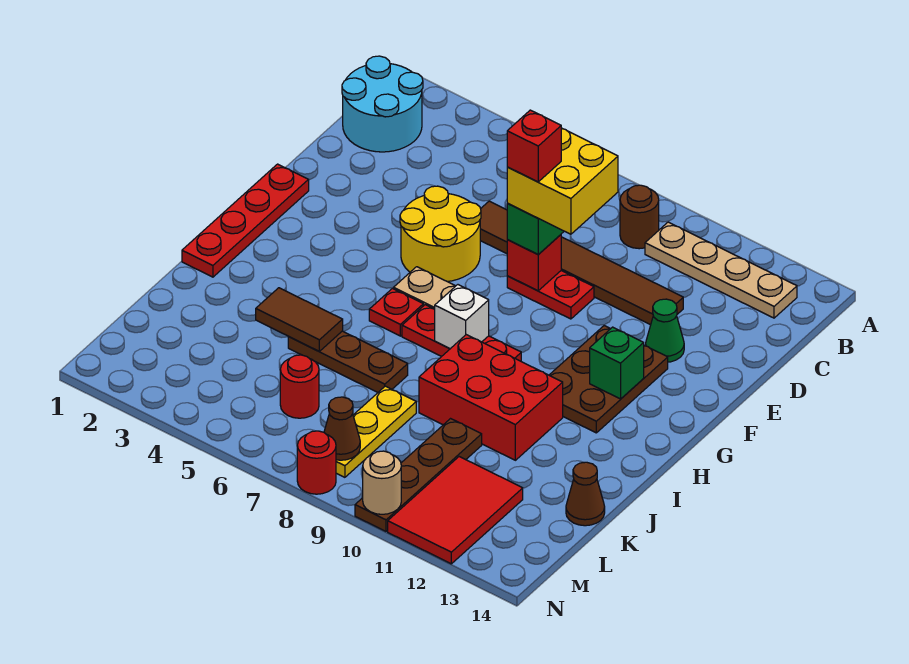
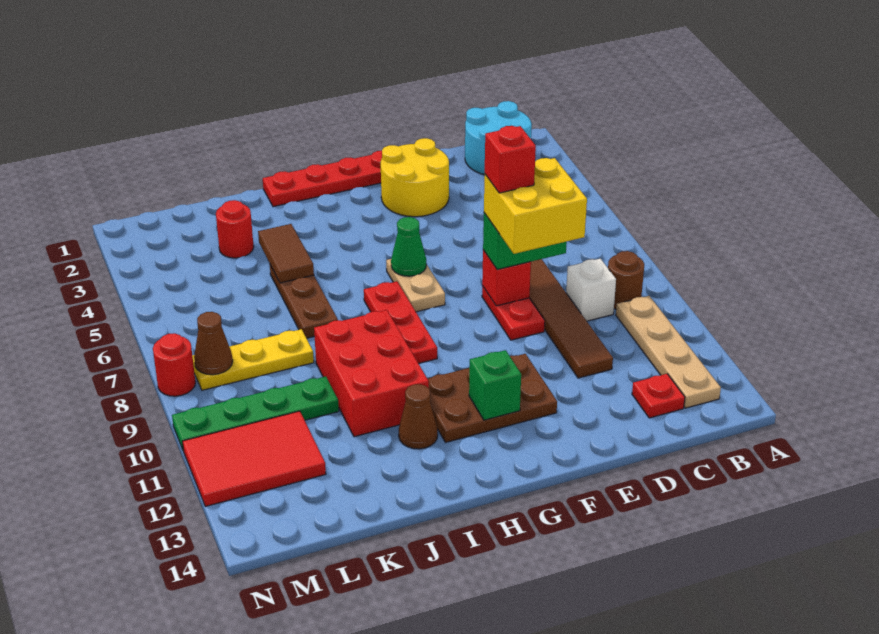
yellow round brick E5:F6 level 1 -> yellow round brick E2:F3 level 1
green cone E12 level 1 -> green cone G6 level 2
red plate H6 level 1 -> red plate C13 level 1
white brick H8 level 2 -> white brick C9 level 1
brown plate K10:N10 level 1 -> green plate K10:N10 level 1
brown cone K14 level 1 -> brown cone I12 level 1
red round brick L6 level 1 -> red round brick K3 level 1
tan round brick N10 level 2 -> none

